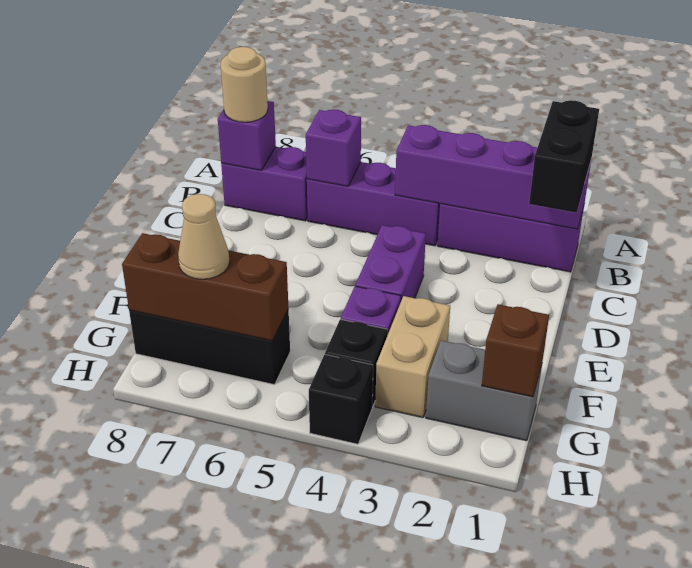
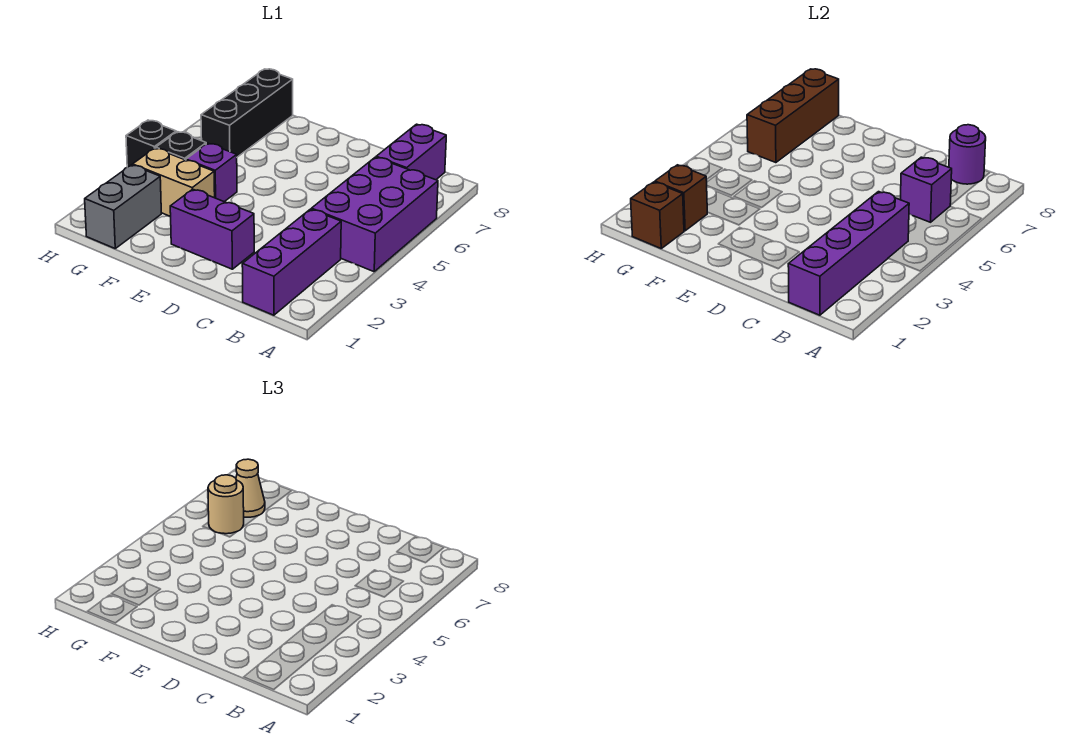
black brick B1:C1 level 3 -> none
purple brick B4:B6 level 1 -> purple brick A4:B6 level 1
purple brick B8 level 2 -> purple round brick B8 level 2
tan round brick B8 level 3 -> tan round brick G6 level 3
purple brick D4:E4 level 1 -> purple brick D2:E2 level 1
none -> brown brick G2 level 2

